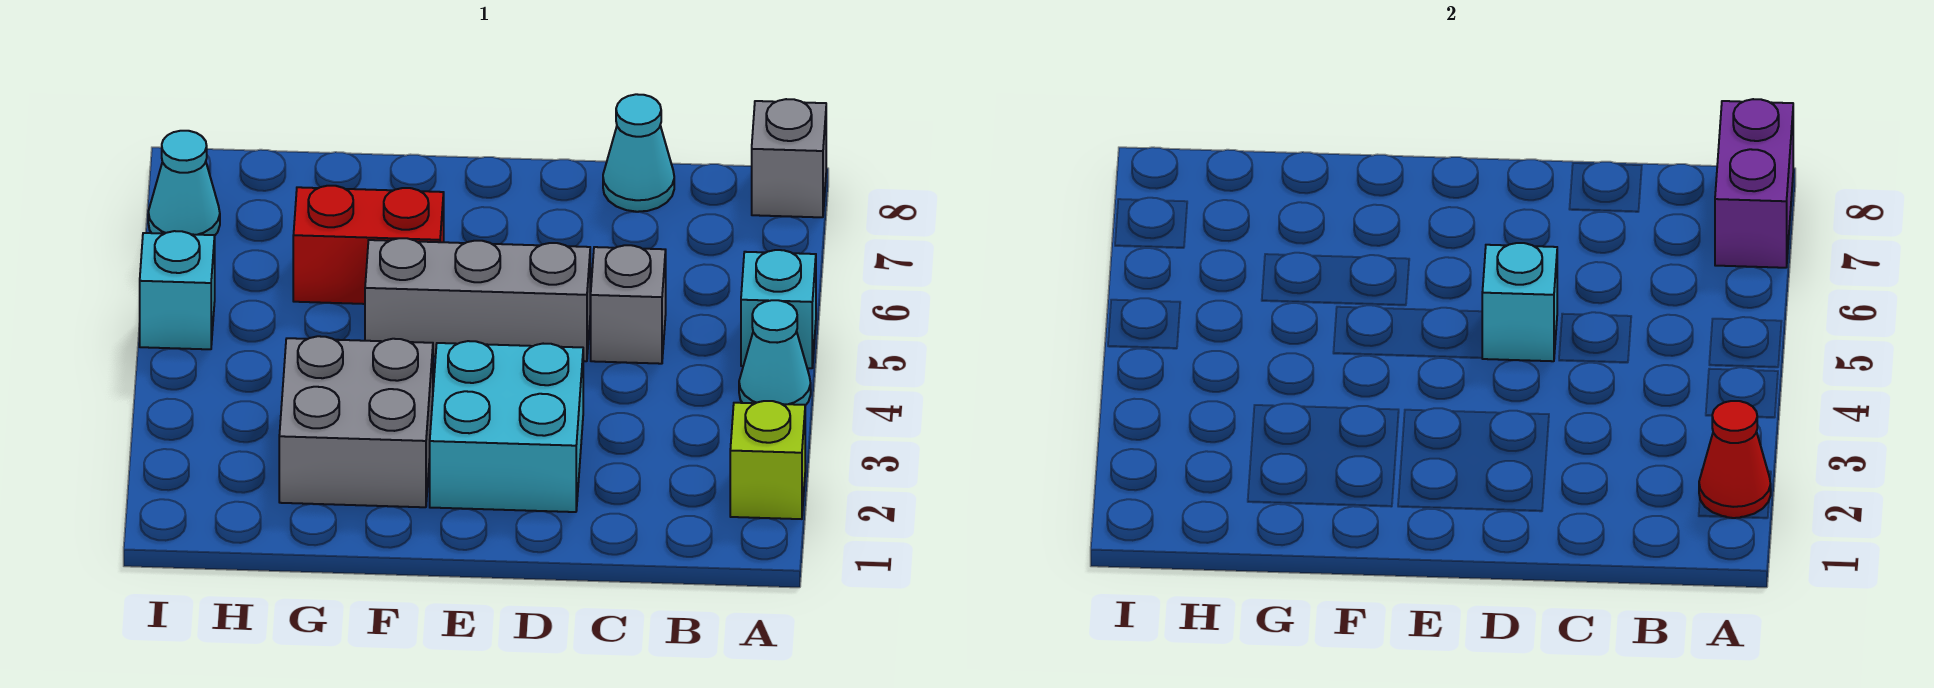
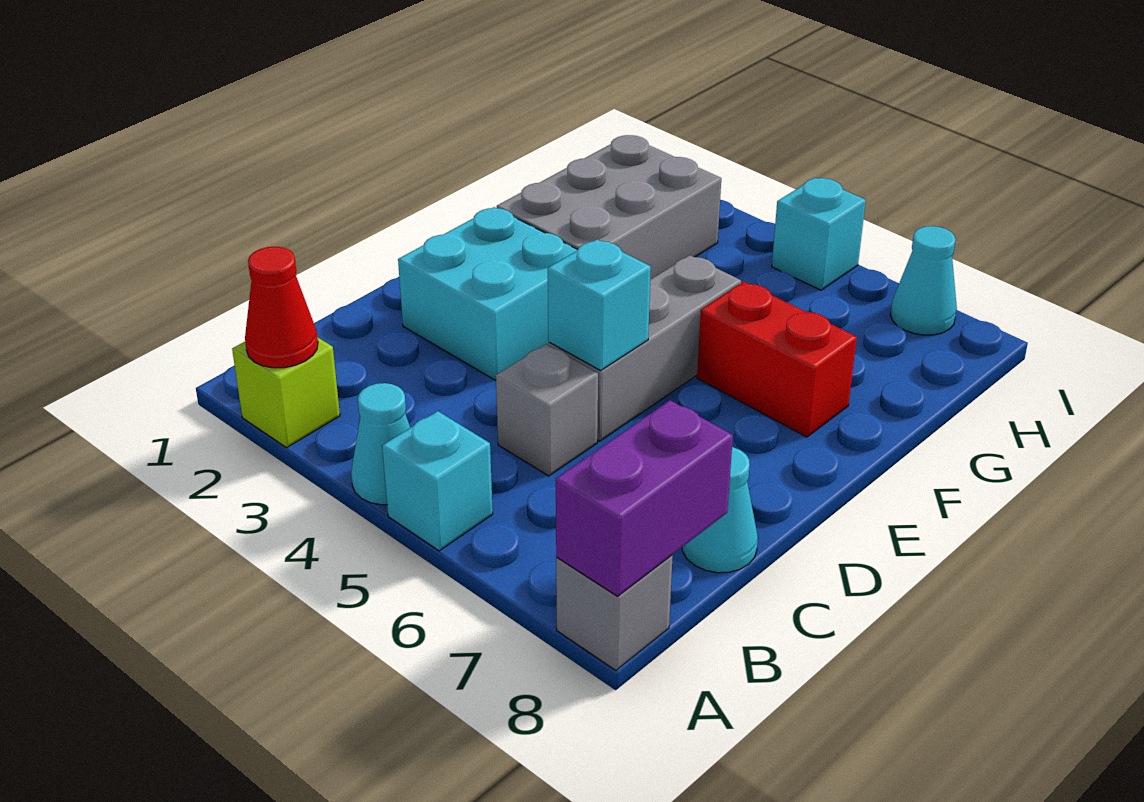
purple brick A7:A8 level 2 -> purple brick A8:B8 level 2
grey brick F2:G3 level 1 -> grey brick F2:H3 level 1
red brick F6:G6 level 1 -> red brick F6:F7 level 1

